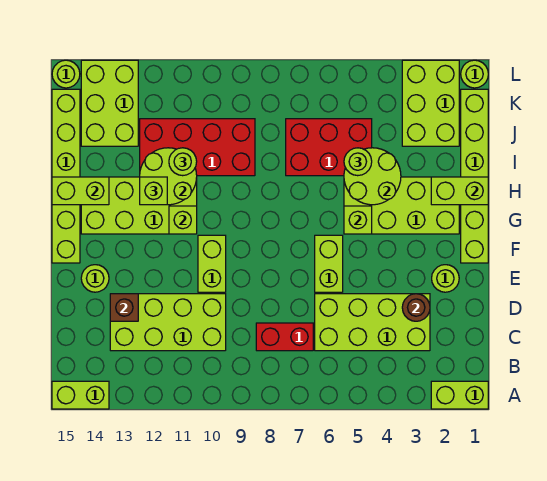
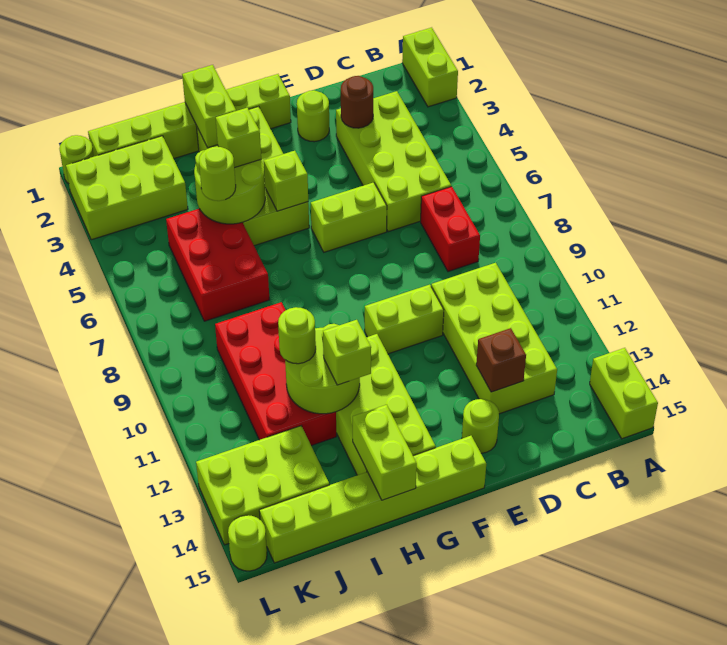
lime brick G11 level 2 -> lime brick H4 level 3

